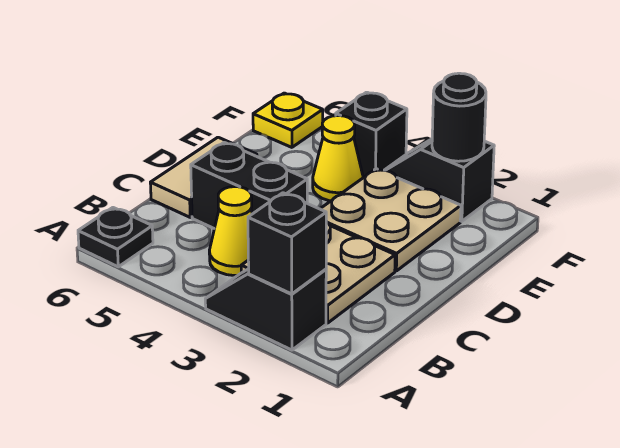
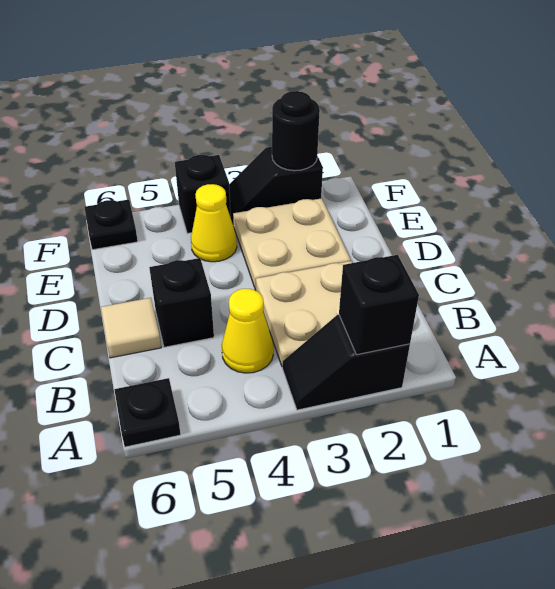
black brick C4:C5 level 1 -> black brick C5 level 1
tan tile C6:D6 level 1 -> tan tile C6 level 1
yellow plate F6 level 1 -> black plate F6 level 1

